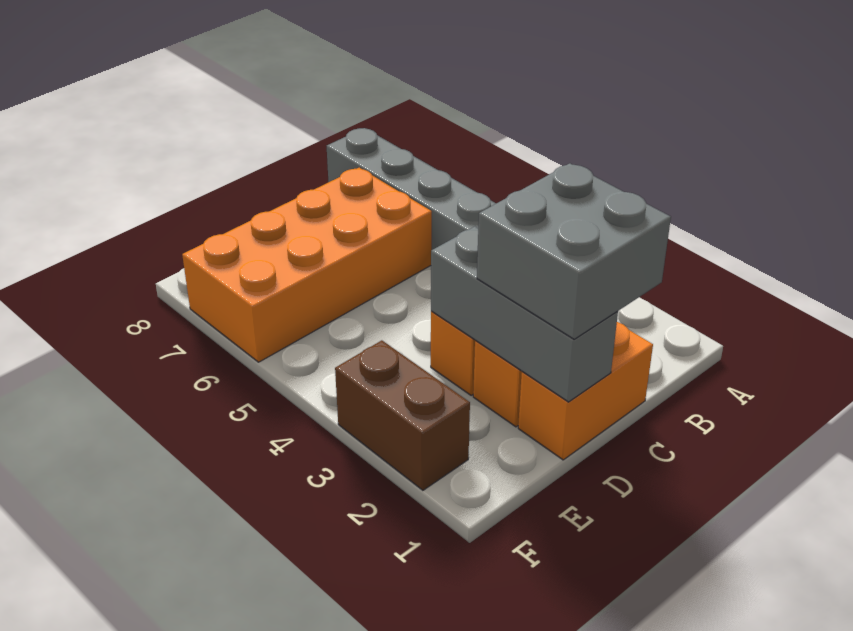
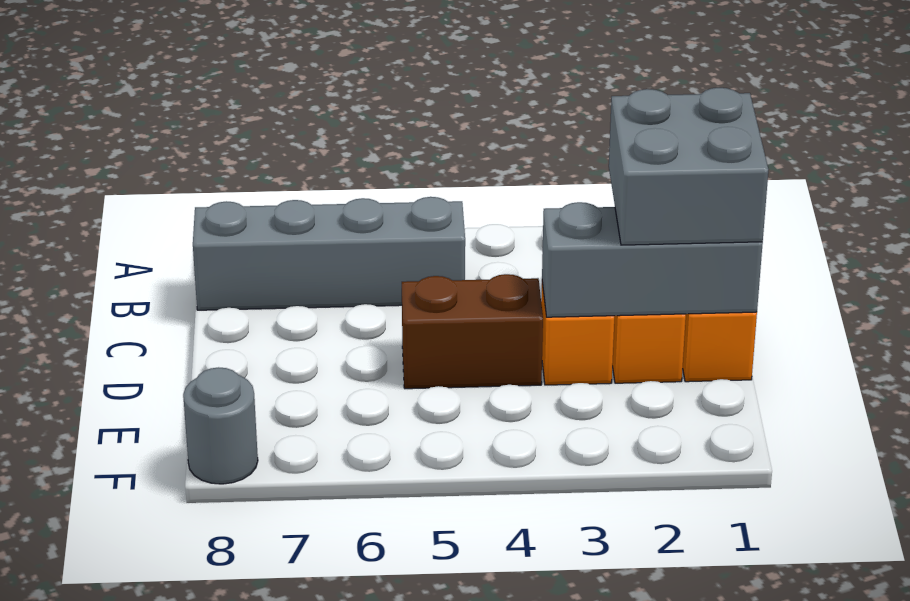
orange brick C6:F7 level 1 -> none
brown brick F2:F3 level 1 -> brown brick D4:D5 level 1
none -> grey round brick F8 level 1

